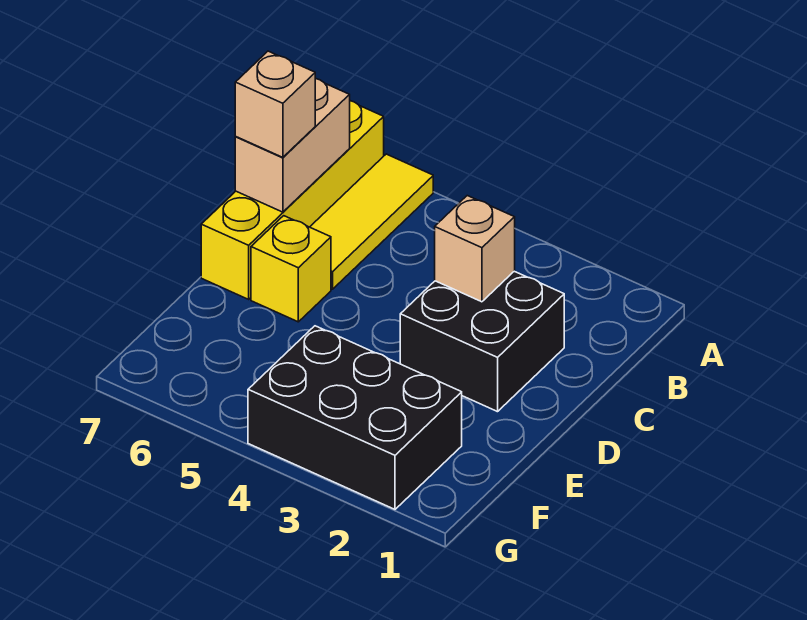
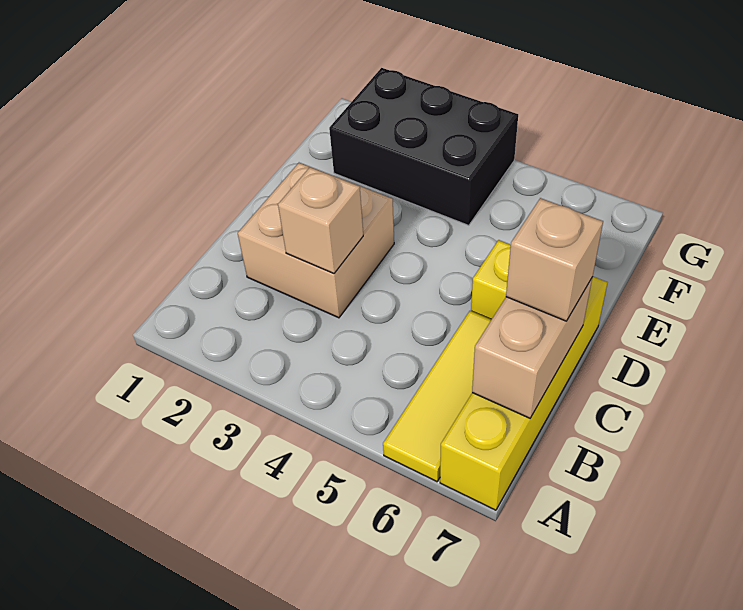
black brick C2:D3 level 1 -> tan brick C2:D3 level 1

